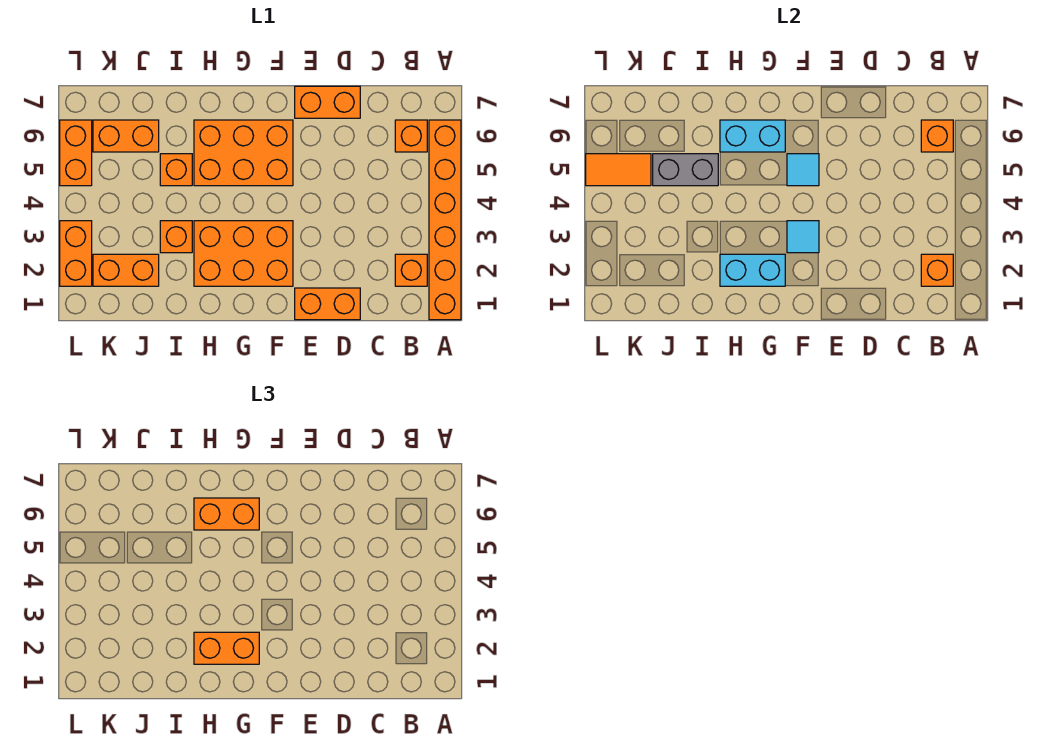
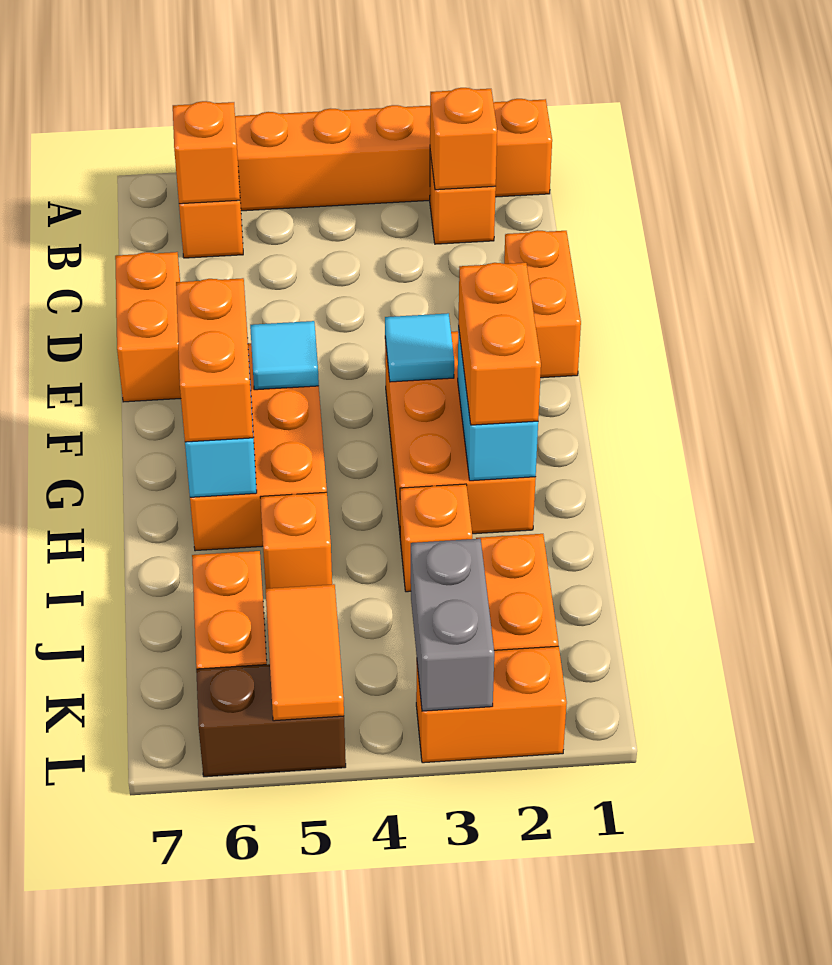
grey brick I5:J5 level 2 -> grey brick K3:L3 level 2
orange brick L5:L6 level 1 -> brown brick L5:L6 level 1

